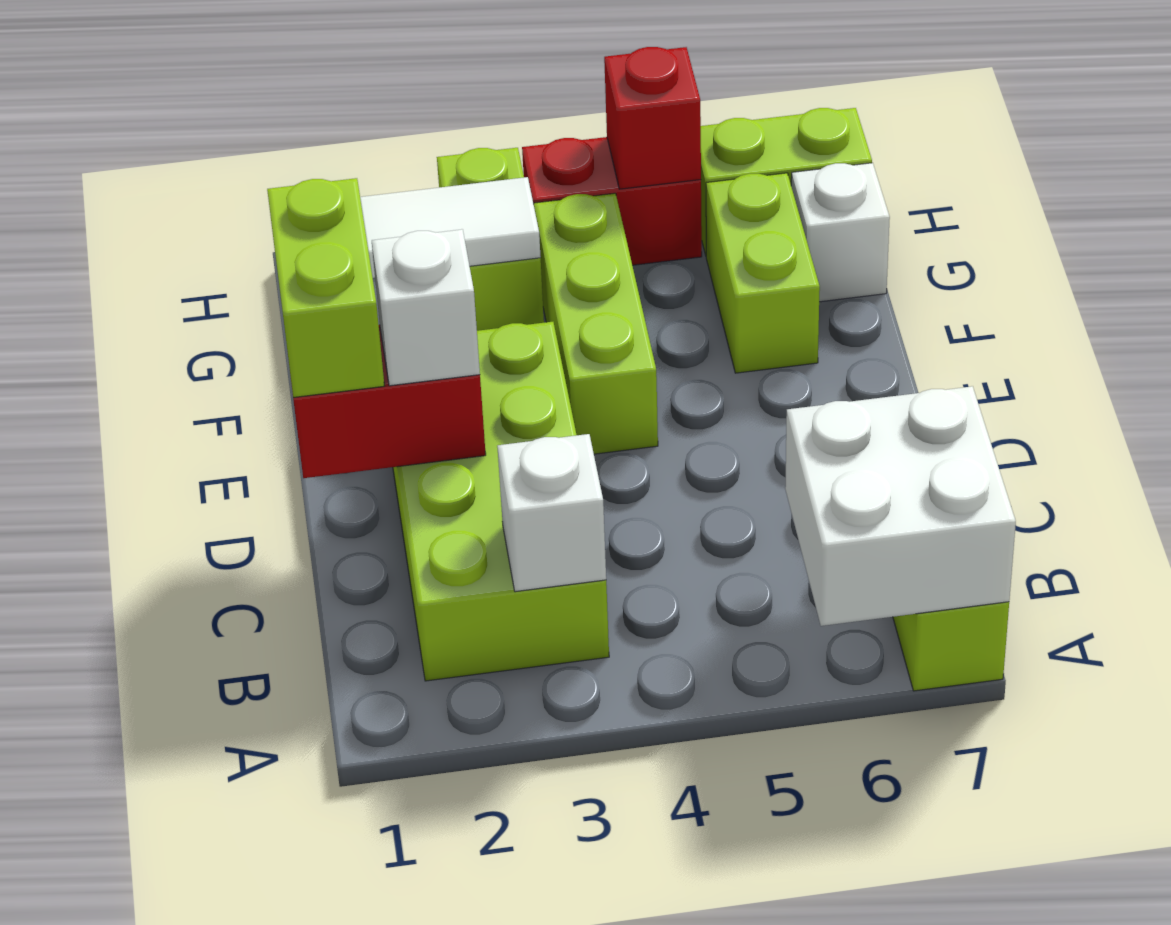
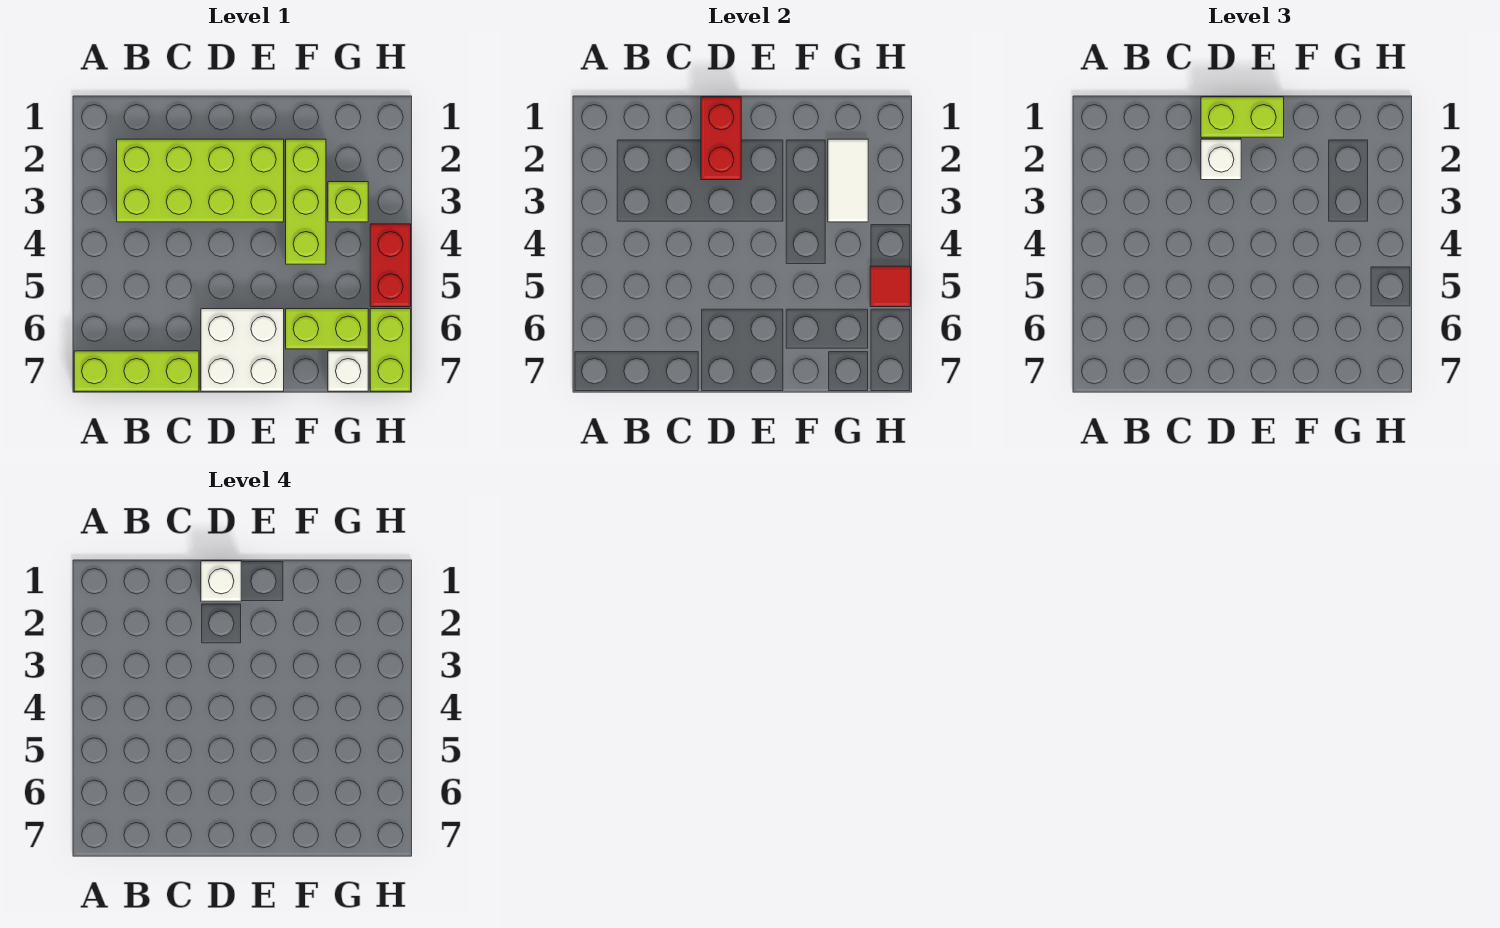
white brick A6:B7 level 2 -> white brick D6:E7 level 1
white brick B3 level 2 -> white brick D1 level 4
lime brick E4:G4 level 1 -> lime brick F2:F4 level 1
lime brick G3:H3 level 1 -> lime brick G3 level 1
red brick H5 level 2 -> red tile H5 level 2

